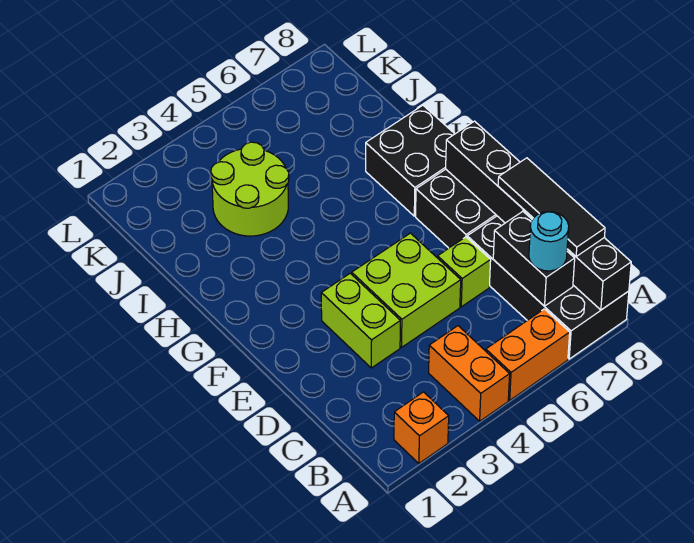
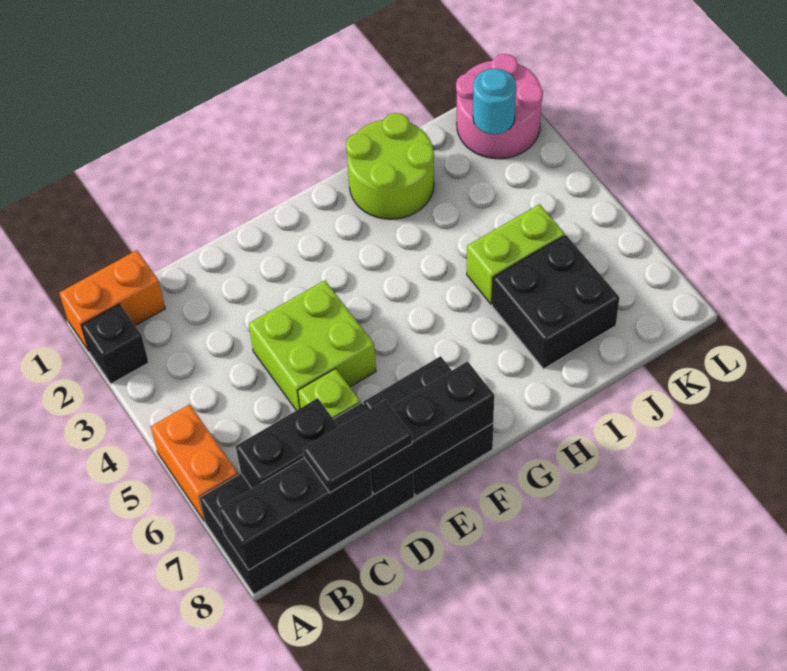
orange brick A2 level 1 -> black brick A2 level 1
orange brick A4:B4 level 1 -> orange brick A1:B1 level 1
cyan round brick B7 level 3 -> cyan round brick K2 level 2
black tile B8:D8 level 3 -> black tile C8:D8 level 3
lime brick D3:E3 level 1 -> lime brick I5:J5 level 1
black brick G7:H8 level 1 -> black brick I6:J7 level 1
lime round brick I3:J4 level 1 -> lime round brick H1:I2 level 1
none -> pink round brick K1:L2 level 1

